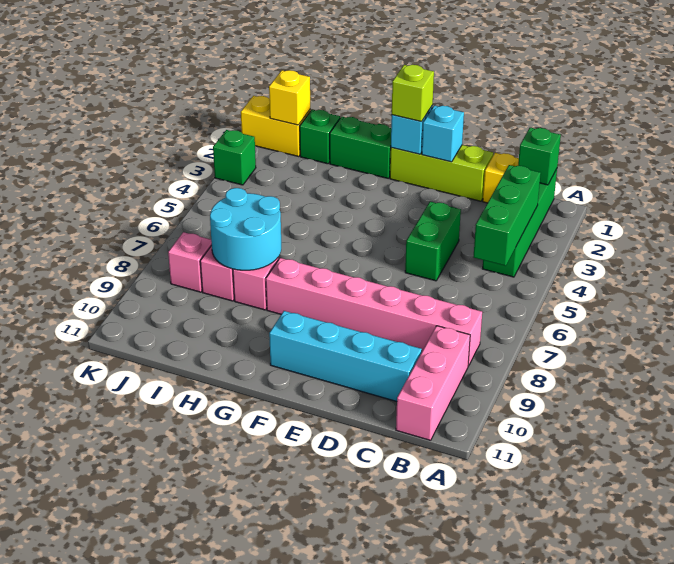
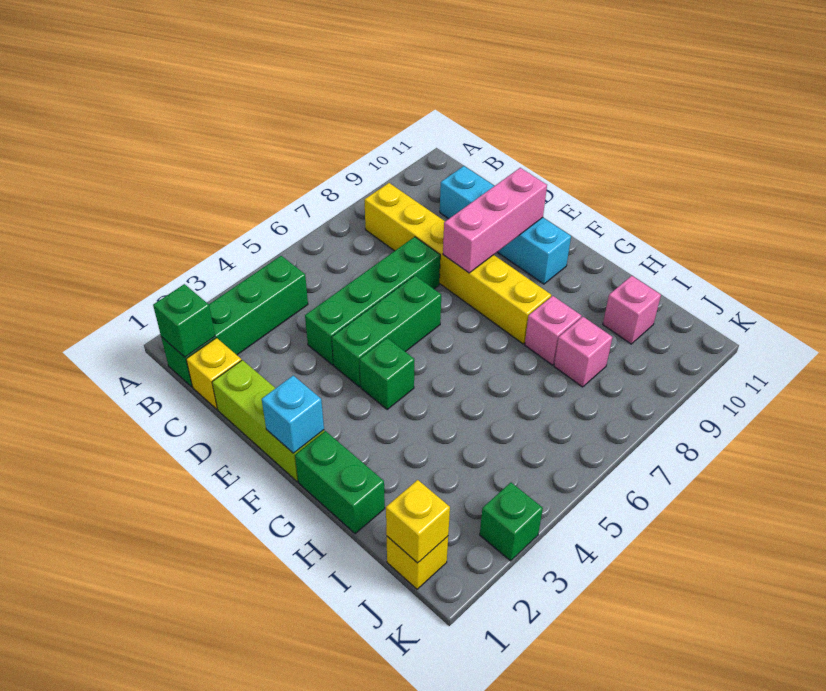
green brick B3:B5 level 2 -> green brick E4:E6 level 1
pink brick B8:G8 level 1 -> yellow brick B8:G8 level 1
pink brick B9:B11 level 1 -> pink brick E8:E10 level 2
green brick D4:D5 level 1 -> green brick D4:D7 level 1
cyan brick E1 level 2 -> none
lime brick F1 level 3 -> none
cyan round brick H7:I8 level 2 -> none
green brick I1 level 1 -> green brick F4 level 1
yellow brick J1:K1 level 1 -> yellow brick J1 level 1
pink brick J8 level 1 -> pink brick I10 level 1

